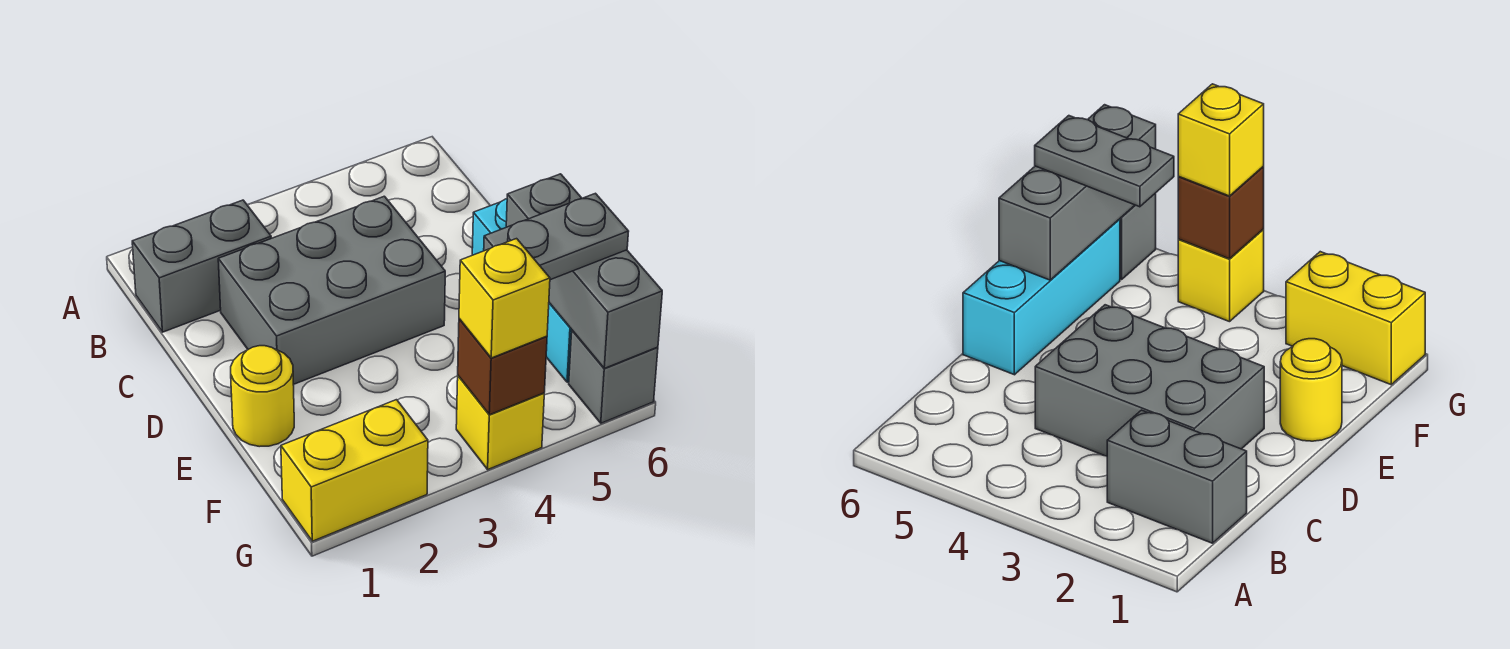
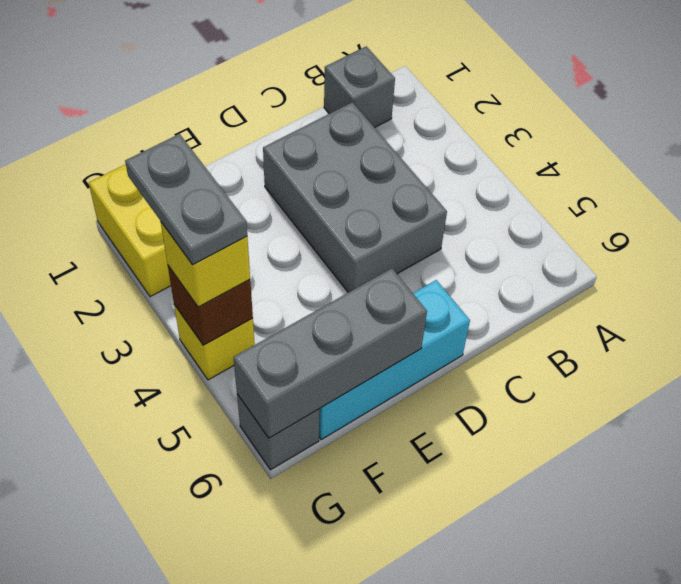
grey brick B1:B2 level 1 -> grey brick B1 level 1
yellow round brick E1 level 1 -> none
grey plate F5:F6 level 3 -> grey plate G3:G4 level 4

